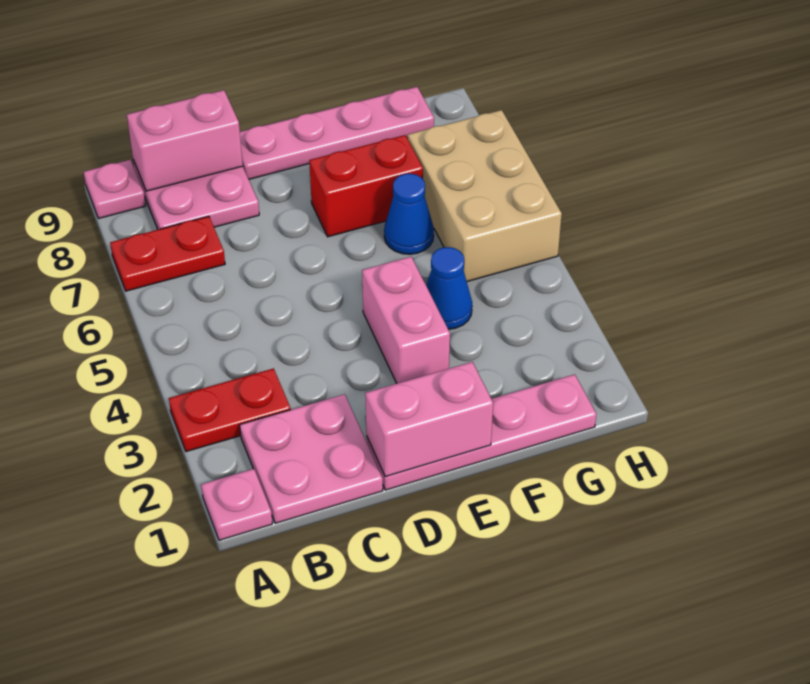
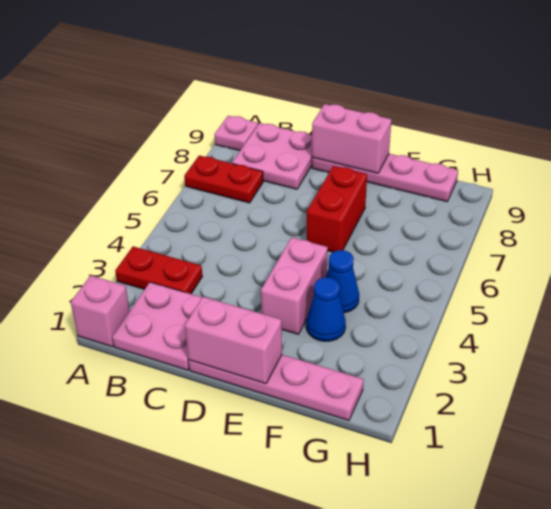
pink plate A1 level 1 -> pink brick A1 level 1
pink brick B9:C9 level 2 -> pink brick D9:E9 level 2
red brick E7:F7 level 1 -> red brick E6:E7 level 1
blue cone F6 level 1 -> blue cone F3 level 1
tan brick G5:H7 level 1 -> none

